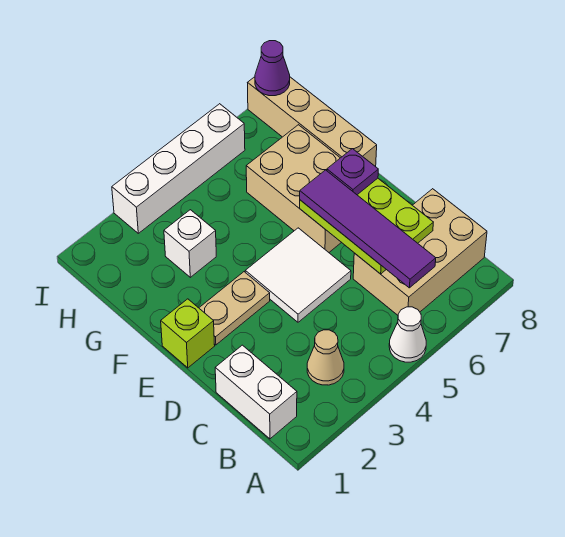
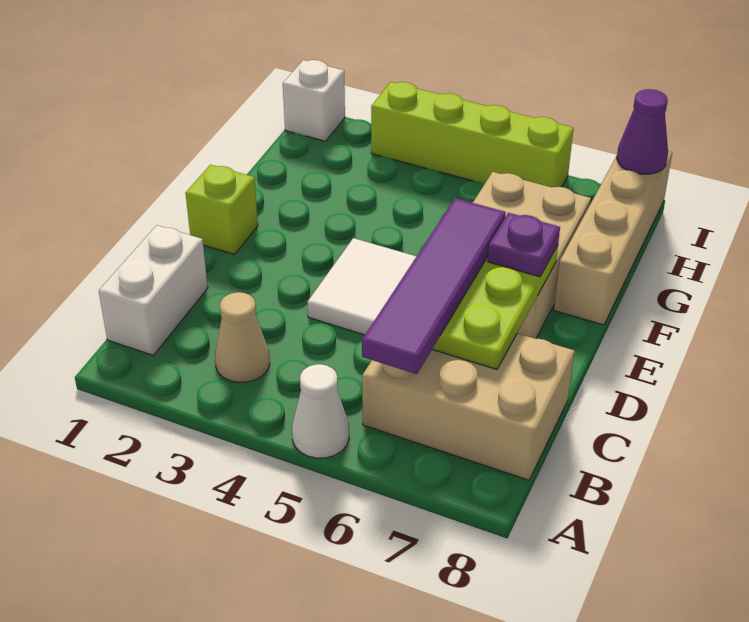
tan plate E2:E3 level 1 -> none
white brick G3 level 1 -> white brick I1 level 1
white brick I3:I6 level 1 -> lime brick I3:I6 level 1

